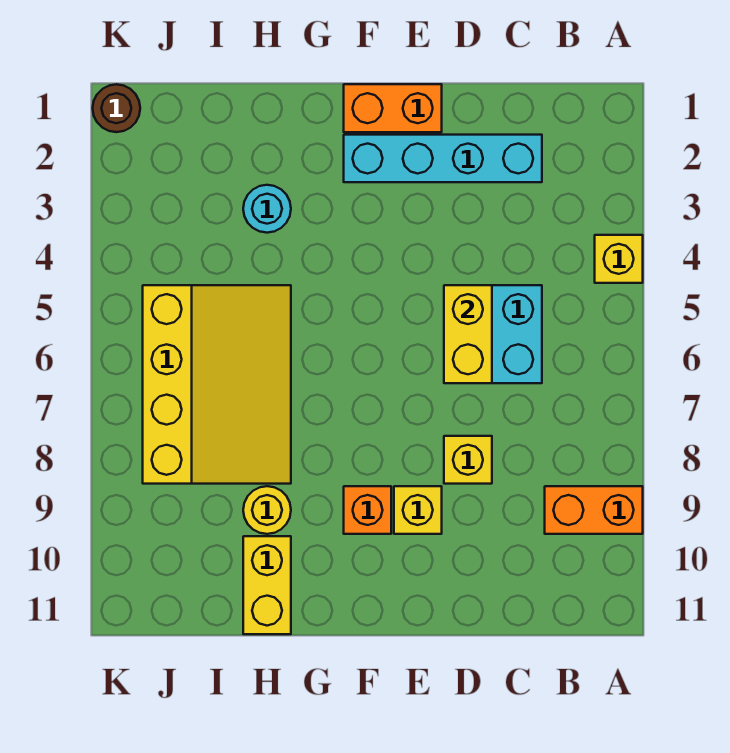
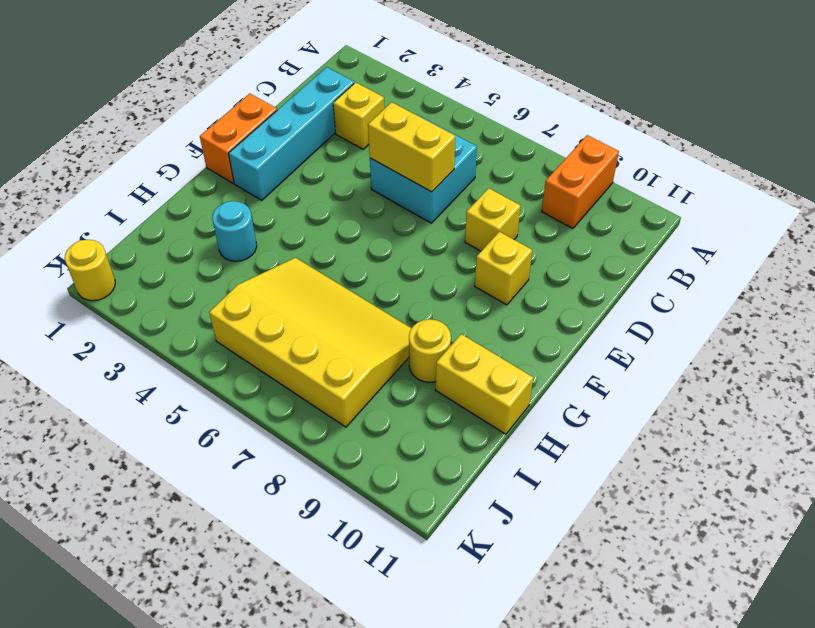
yellow brick A4 level 1 -> yellow brick C3 level 1
orange brick F9 level 1 -> none
brown round brick K1 level 1 -> yellow round brick K1 level 1

